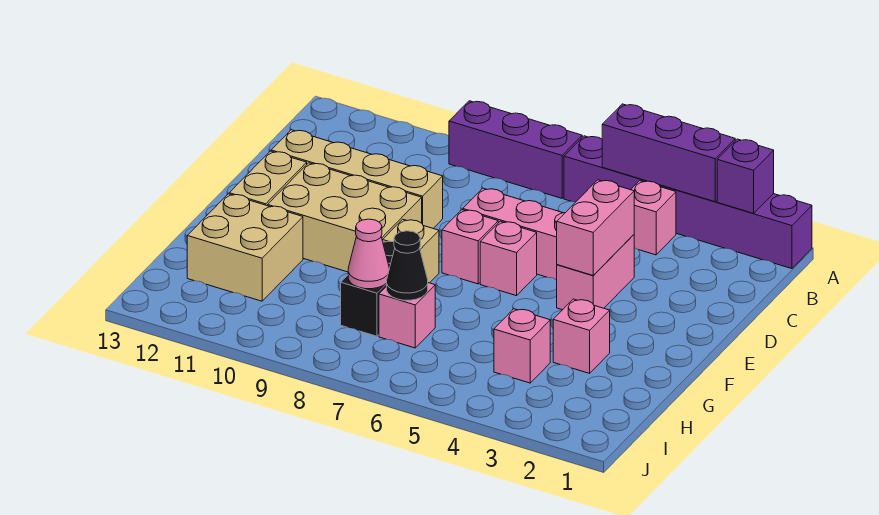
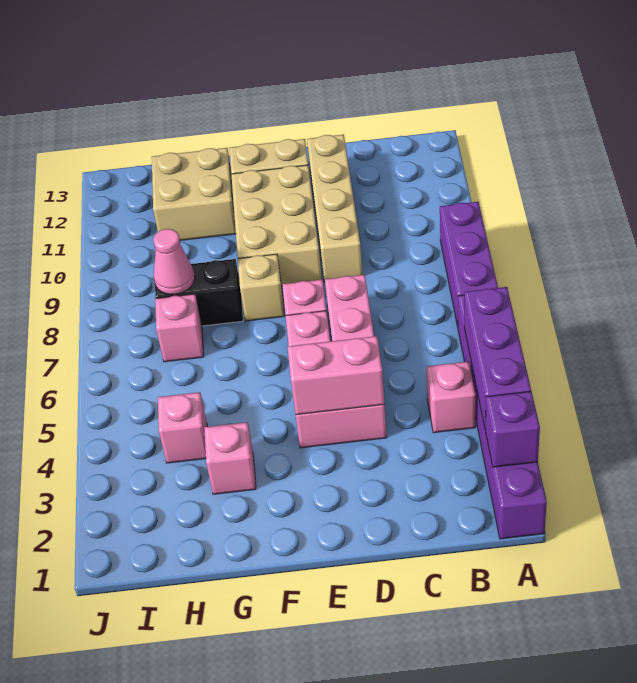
black cone H7 level 2 -> none

